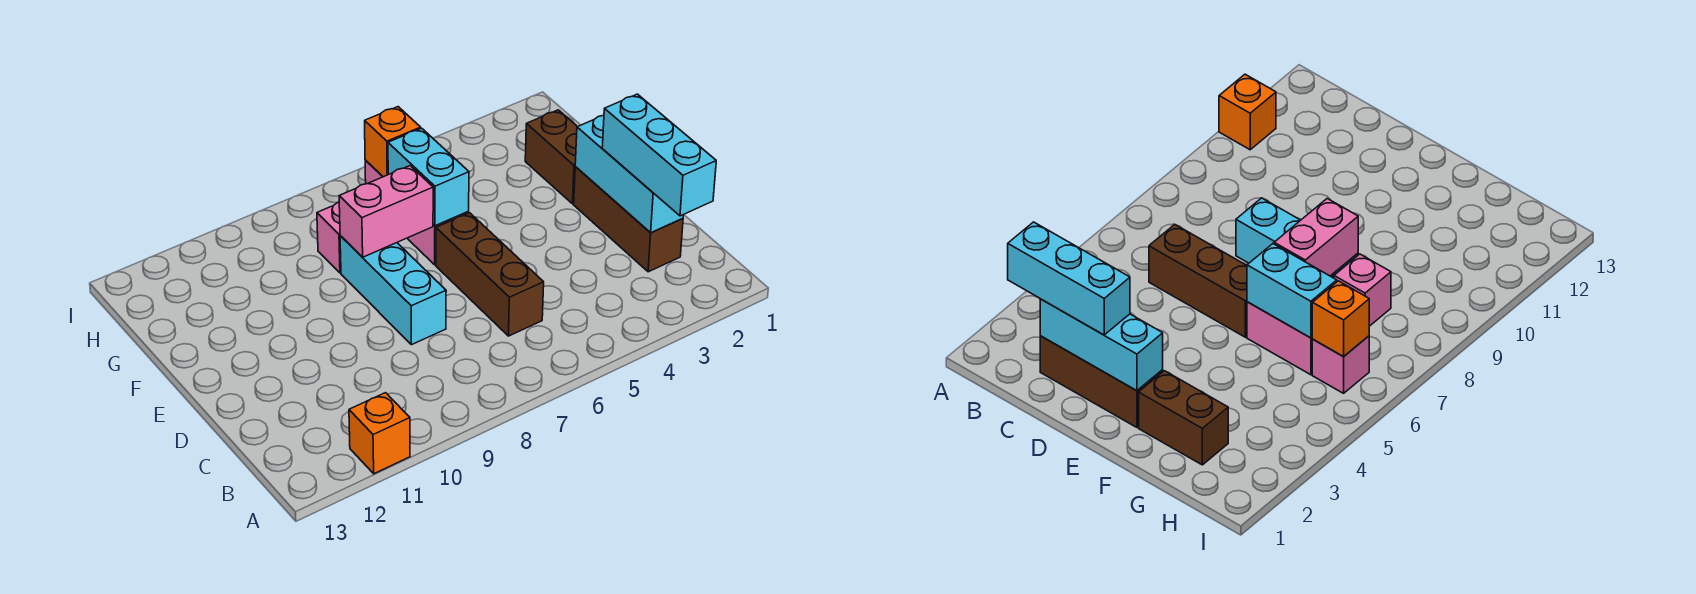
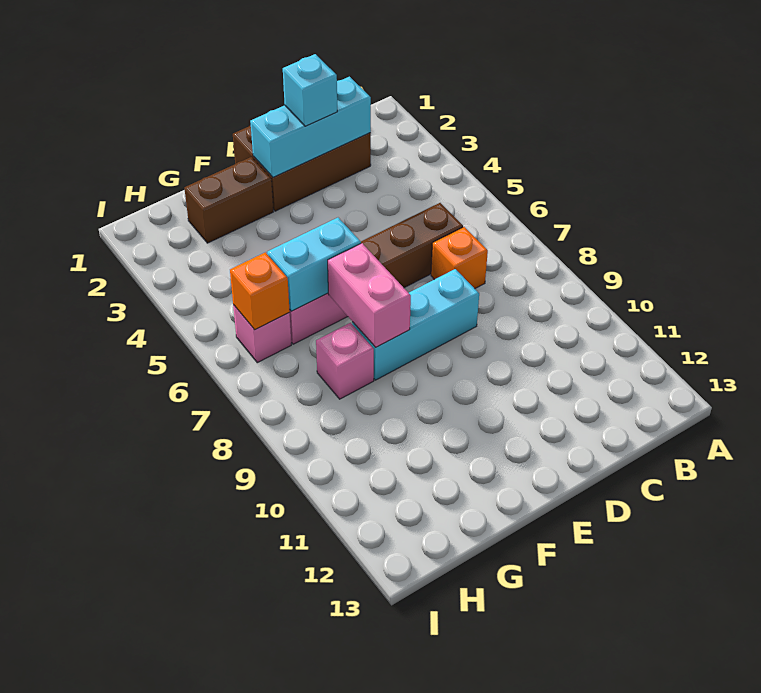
orange brick A11 level 1 -> orange brick C7 level 1
cyan brick B2:D2 level 3 -> cyan brick D2 level 3
brown brick C2:E2 level 1 -> brown brick C1:E2 level 1

